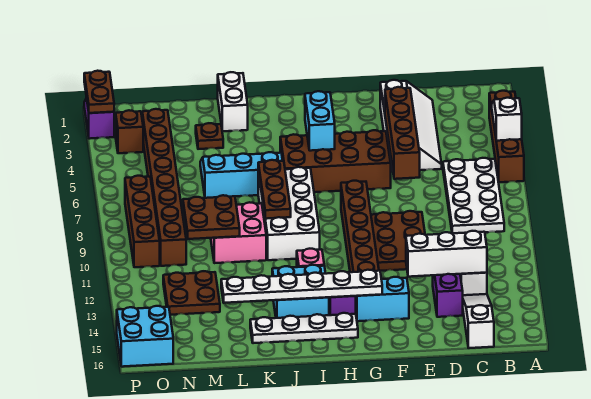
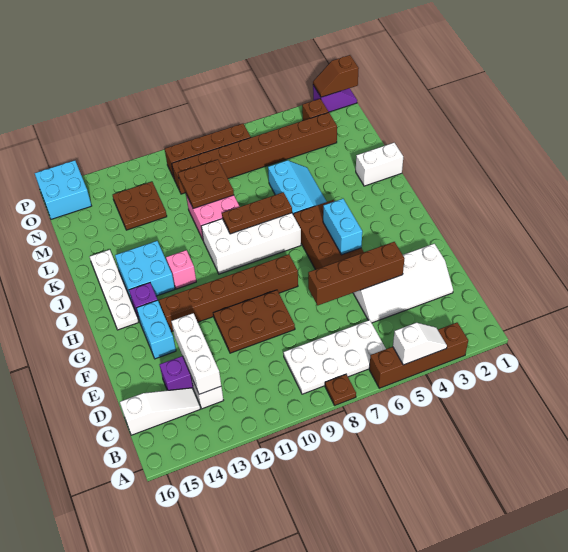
white plate G14:L14 level 2 -> none
cyan brick H4:H5 level 2 -> cyan brick G5:H5 level 2
brown plate L3 level 1 -> brown plate A8 level 1
brown plate P1:P2 level 2 -> brown slope P1:P2 level 2 top 1

